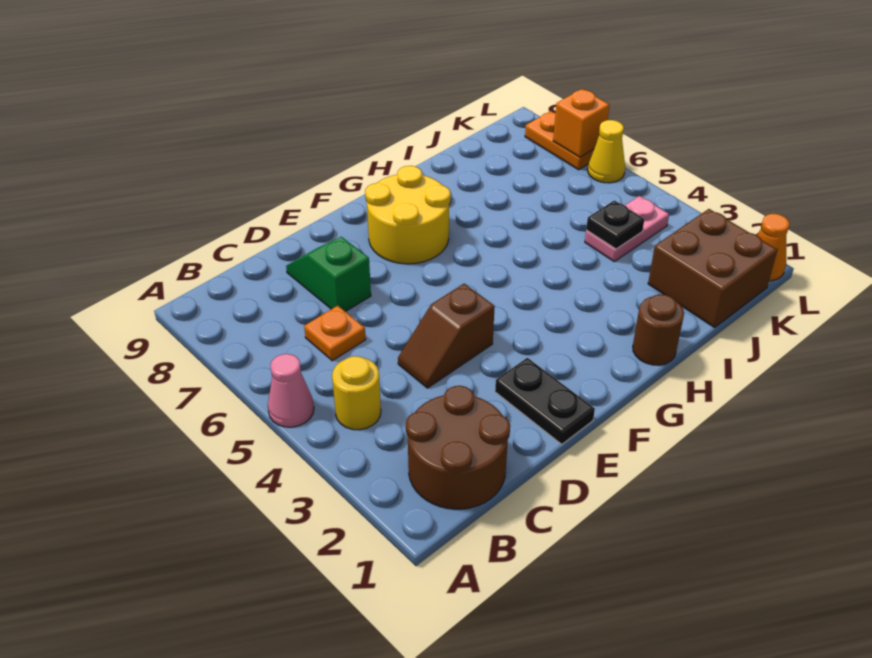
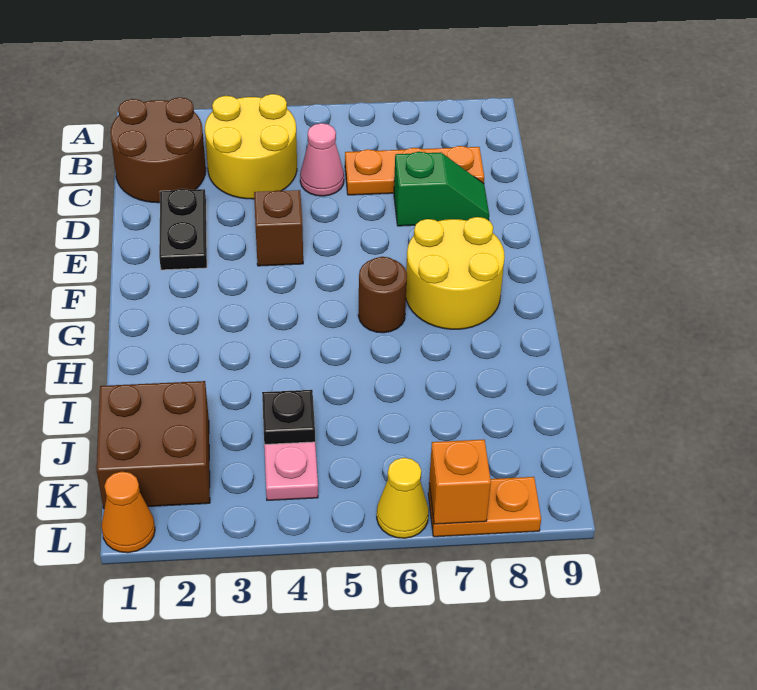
pink cone A5 level 1 -> pink cone C5 level 1
yellow round brick B4 level 1 -> yellow round brick B3:C4 level 1
orange plate C6 level 1 -> orange plate C6:C8 level 1
black plate E1:E2 level 1 -> black plate D2:E2 level 1
brown round brick H1 level 1 -> brown round brick G6 level 1

